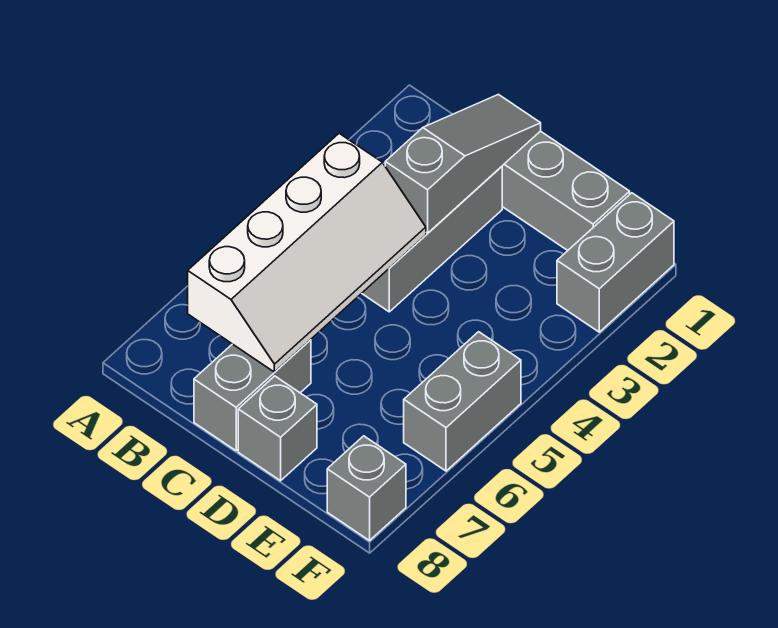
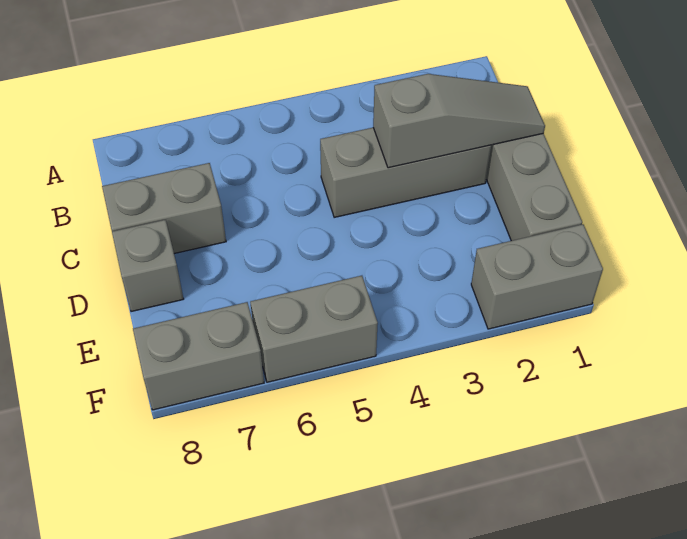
white slope B4:C7 level 2 top B -> none
grey brick F8 level 1 -> grey brick F7:F8 level 1

